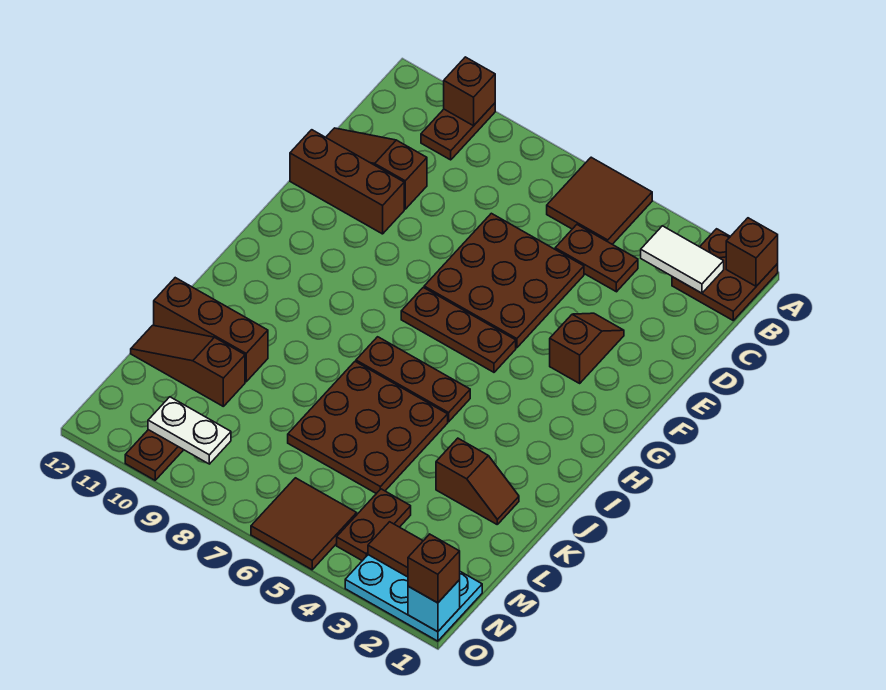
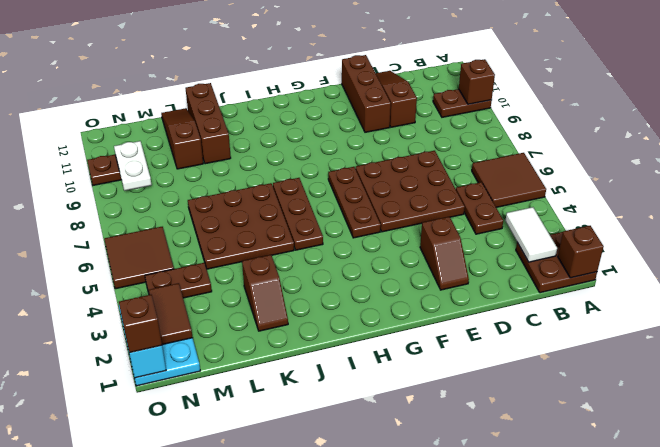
brown slope E3:F3 level 1 top F -> brown slope E2:E3 level 1 top 3

